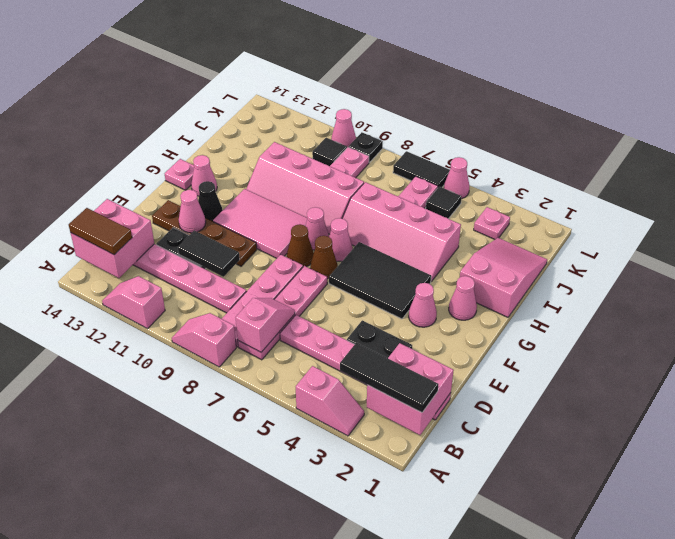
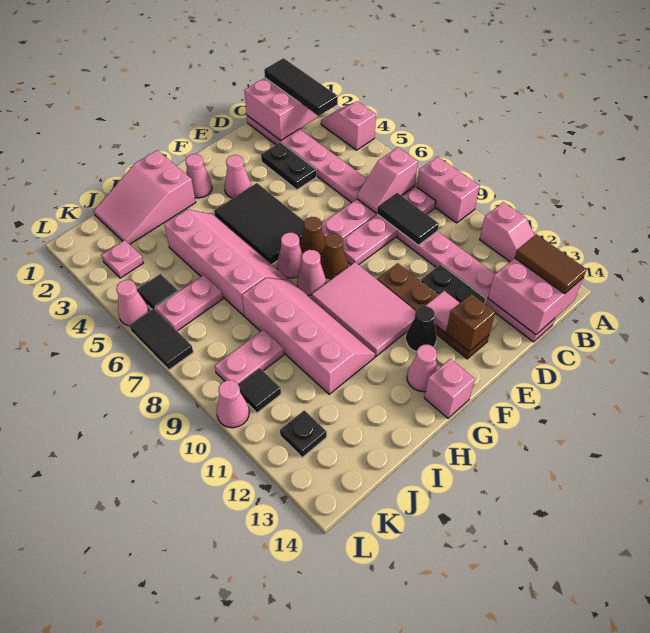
pink slope A8:A9 level 1 top 8 -> pink brick A8:A9 level 1
black tile D10:D11 level 2 -> black tile C8:C9 level 2
pink cone E12 level 2 -> pink tile E12 level 2
none -> brown brick E13 level 2
pink plate G14 level 1 -> pink brick G14 level 1
black plate L9 level 1 -> black plate K12 level 1

